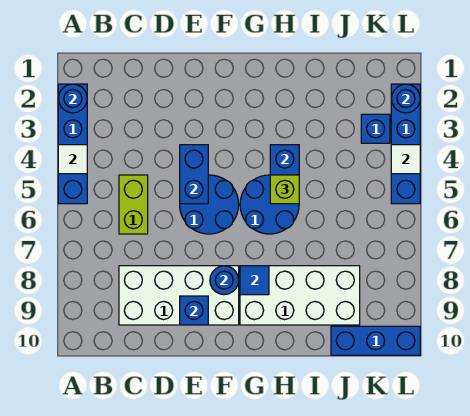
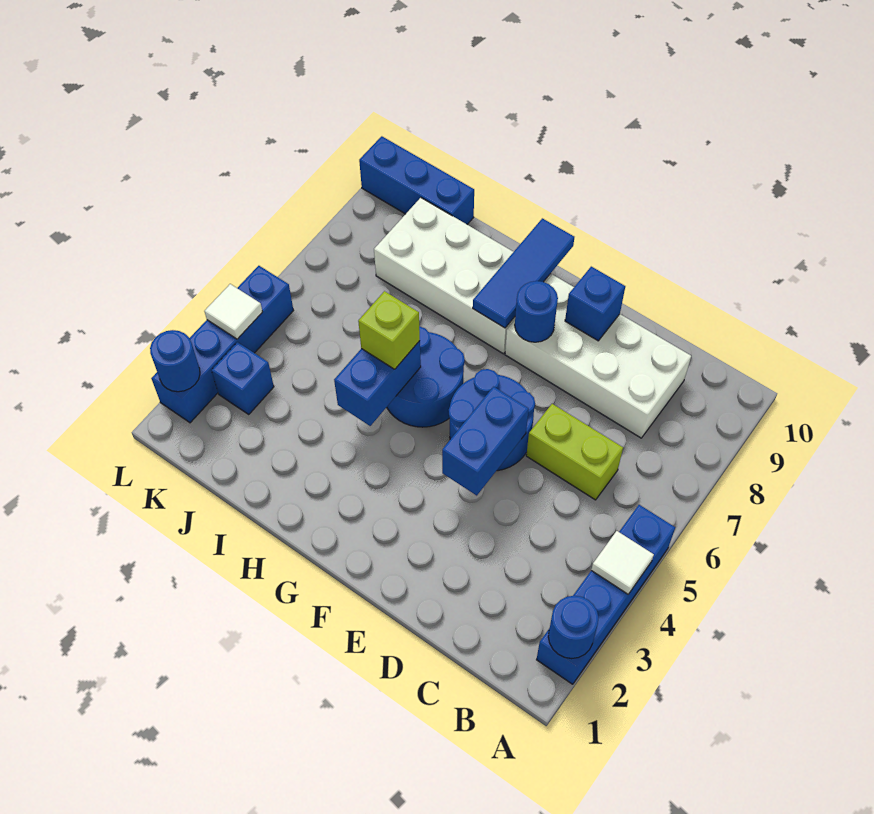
lime brick C5:C6 level 1 -> lime brick C6:D6 level 1
blue tile G8 level 2 -> blue tile G8:G10 level 2

